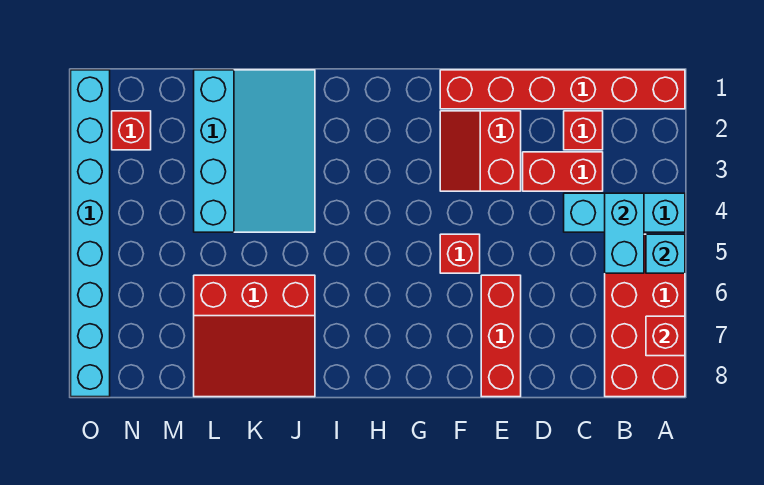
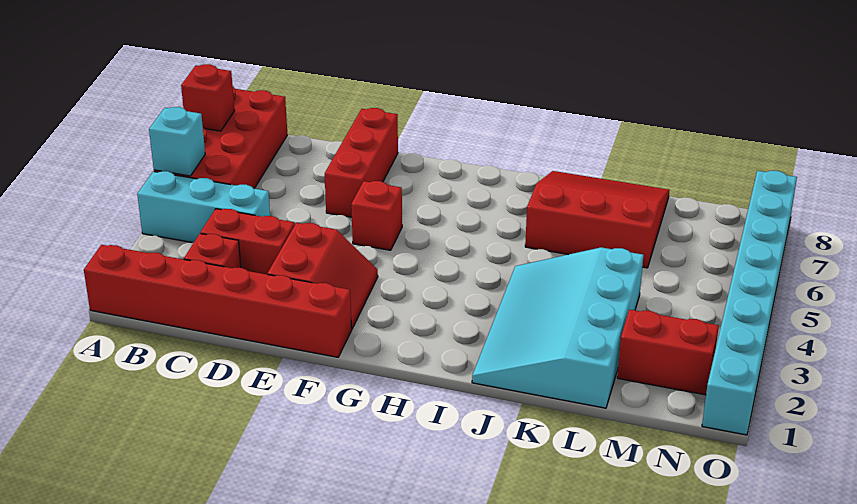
cyan brick B4:B5 level 2 -> none
red brick N2 level 1 -> red brick M2:N2 level 1

